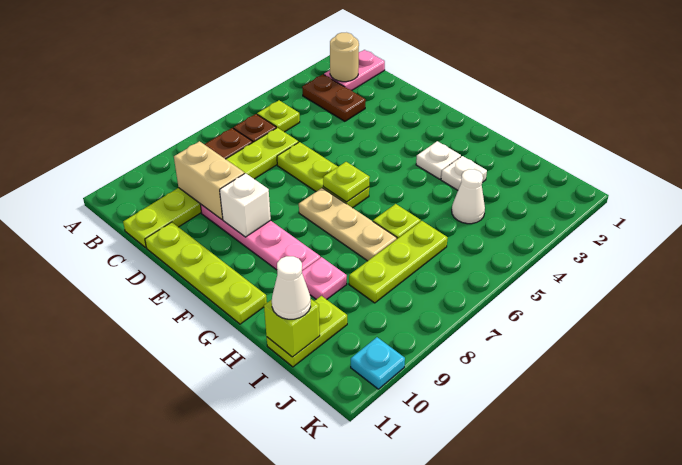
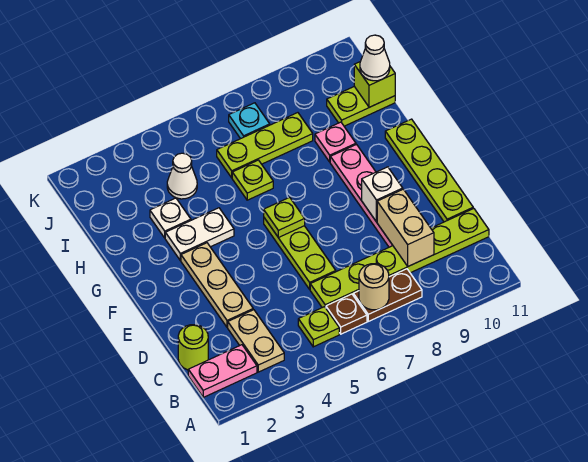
tan round brick B2 level 2 -> tan round brick B7 level 2
brown plate B3:C3 level 1 -> tan plate B3:C3 level 1
none -> lime round brick C1 level 1
tan plate F7:H7 level 1 -> tan plate D3:F3 level 1
white plate G3 level 1 -> white plate G3:G4 level 1
cyan plate K10 level 1 -> cyan plate J7 level 1

